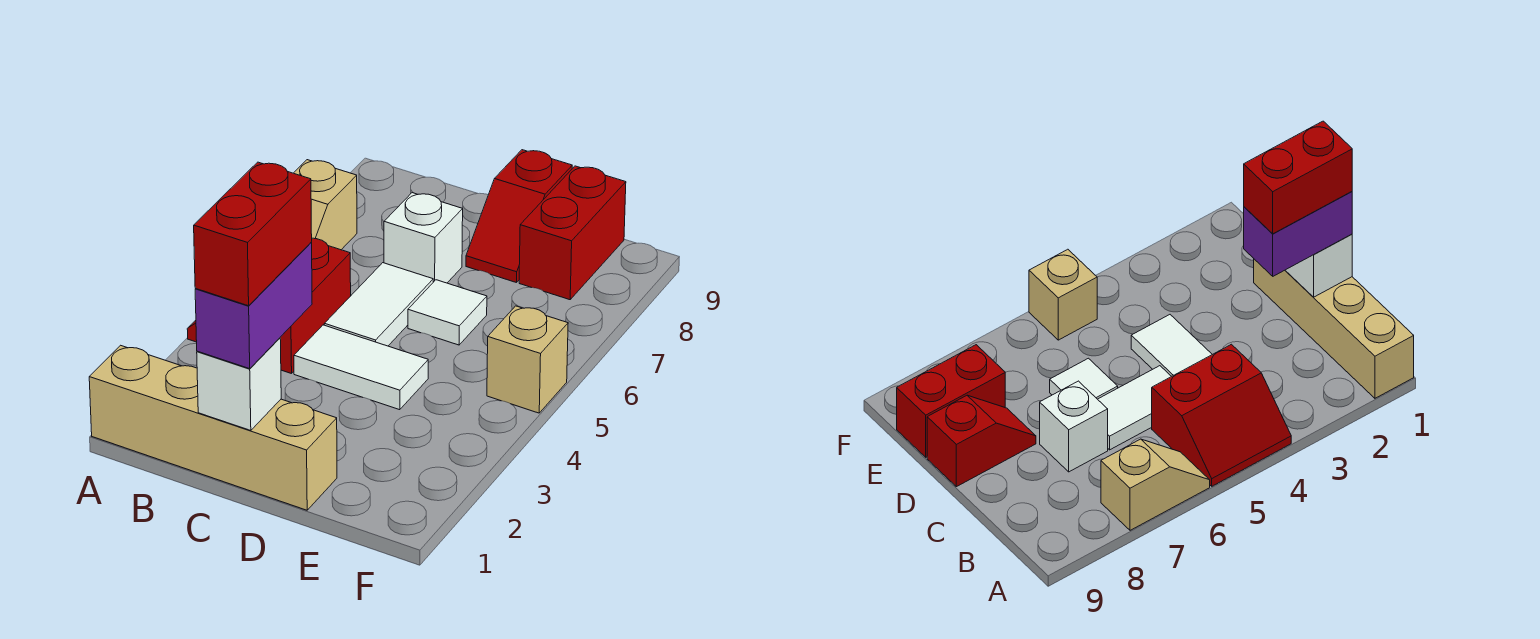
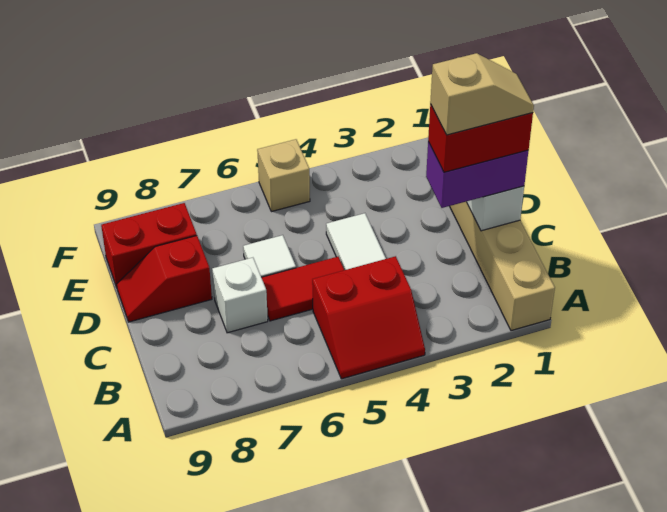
tan slope A6:A7 level 1 top 7 -> tan slope C1:C2 level 5 top 2
white tile C5:C6 level 1 -> red tile C5:C6 level 1
red slope D8:D9 level 1 top 9 -> red slope D8:D9 level 1 top 8

